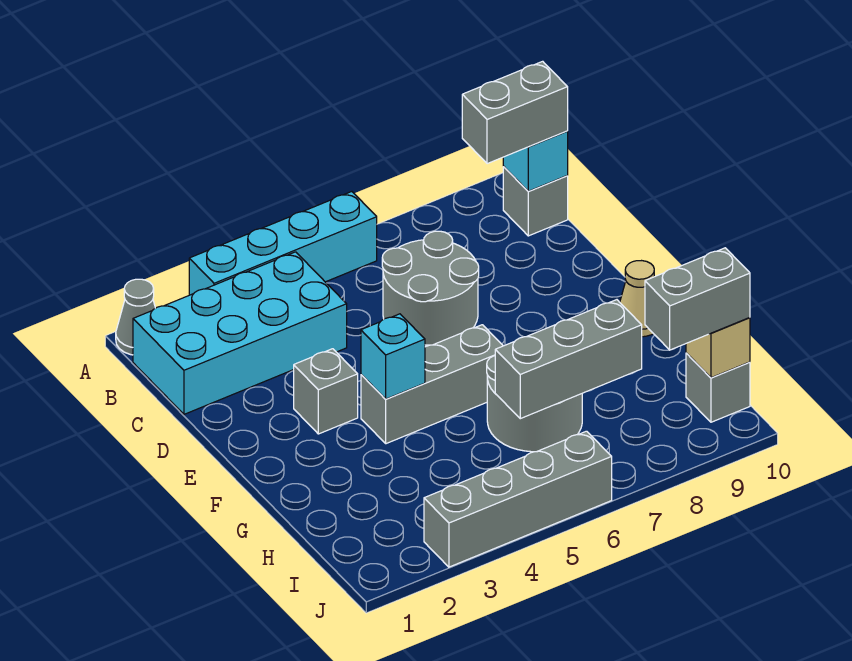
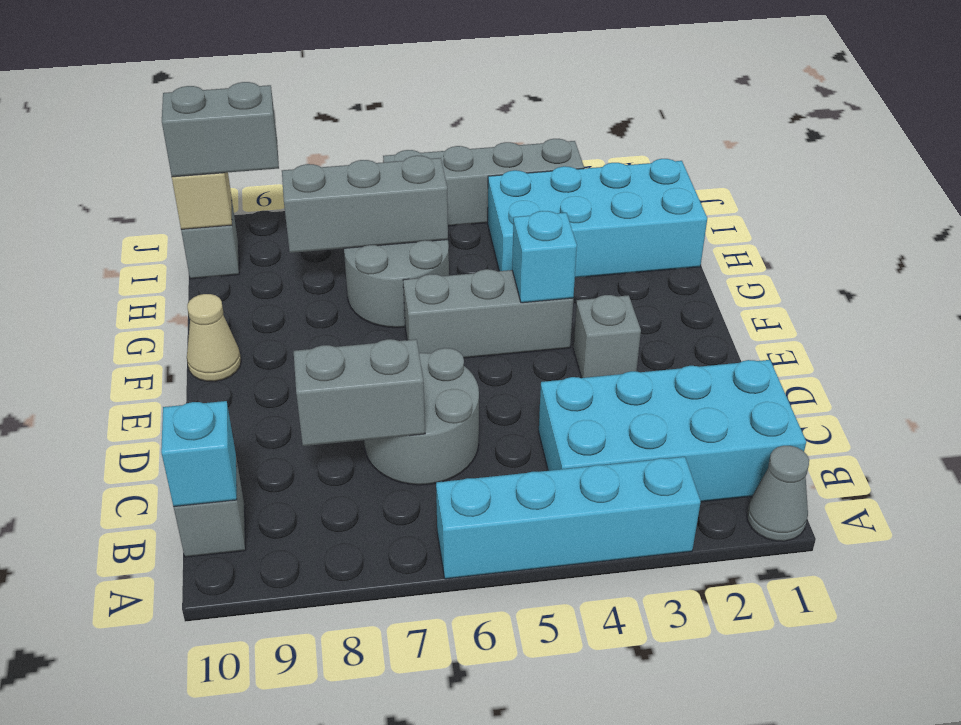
grey brick B9:B10 level 3 -> grey brick C7:C8 level 2
none -> cyan brick H1:I4 level 1

